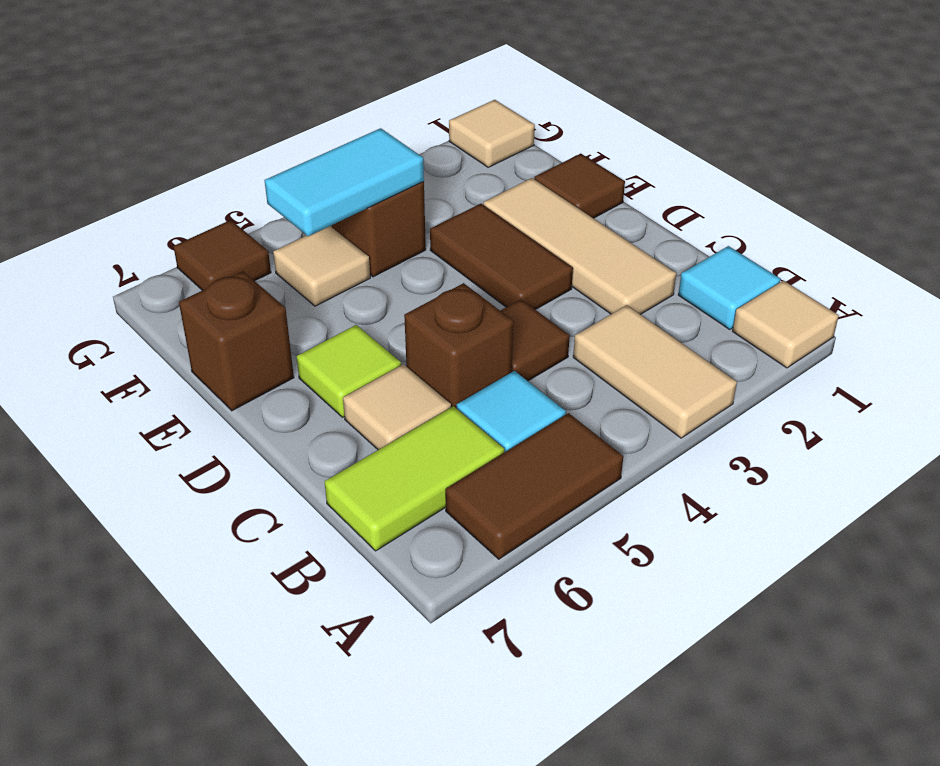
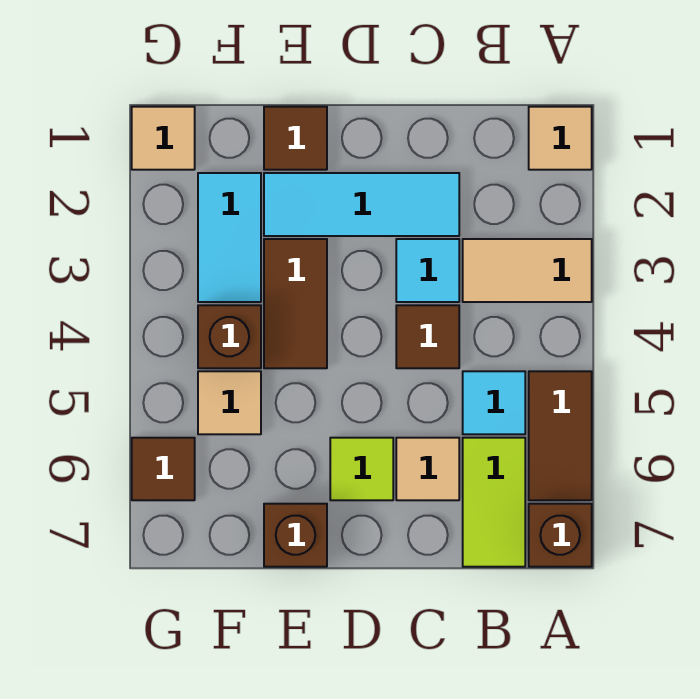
cyan tile B1 level 1 -> cyan tile C3 level 1
tan tile C2:E2 level 1 -> cyan tile C2:E2 level 1
brown brick C5 level 1 -> brown brick A7 level 1
brown tile D3:E3 level 1 -> brown tile E3:E4 level 1
cyan tile F4:F5 level 2 -> cyan tile F2:F3 level 1

